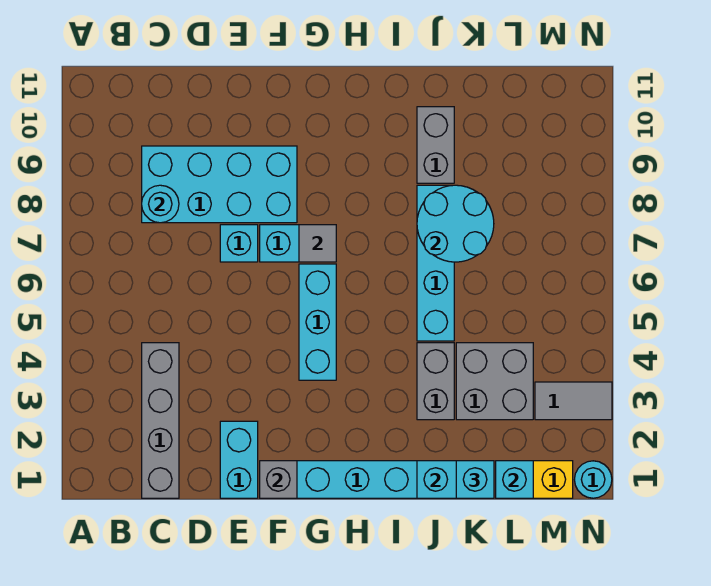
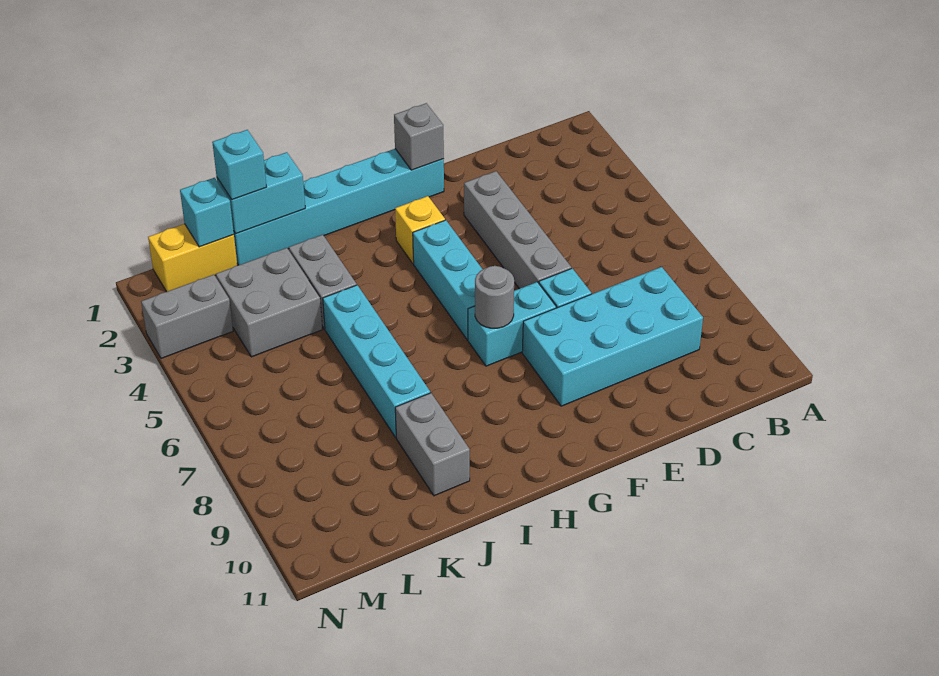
grey brick C1:C4 level 1 -> grey brick E3:E6 level 1
cyan round brick C8 level 2 -> none
cyan brick E1:E2 level 1 -> none
none -> yellow brick G3 level 1
grey tile G7 level 2 -> grey round brick G7 level 2
cyan round brick J7:K8 level 2 -> none
grey tile M3:N3 level 1 -> grey brick M3:N3 level 1
cyan round brick N1 level 1 -> none

